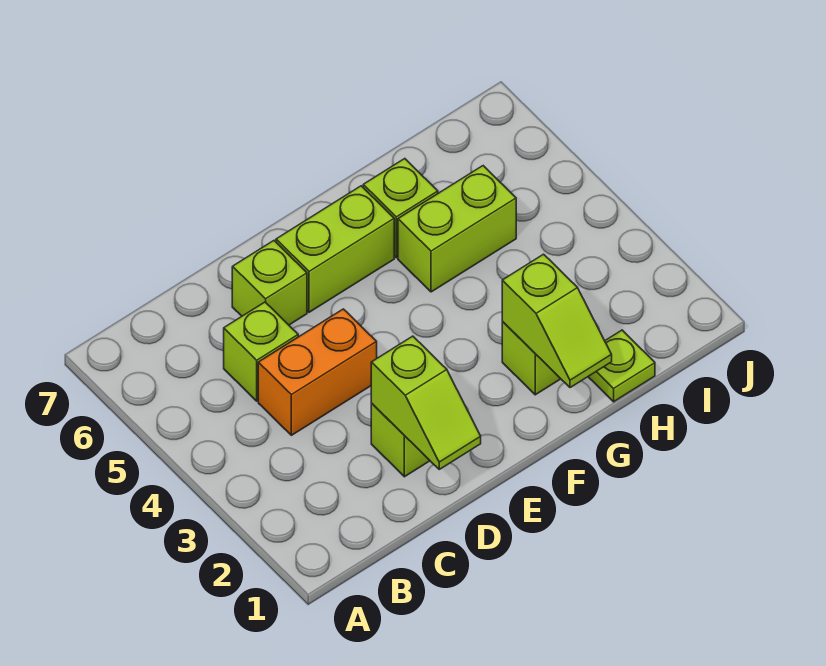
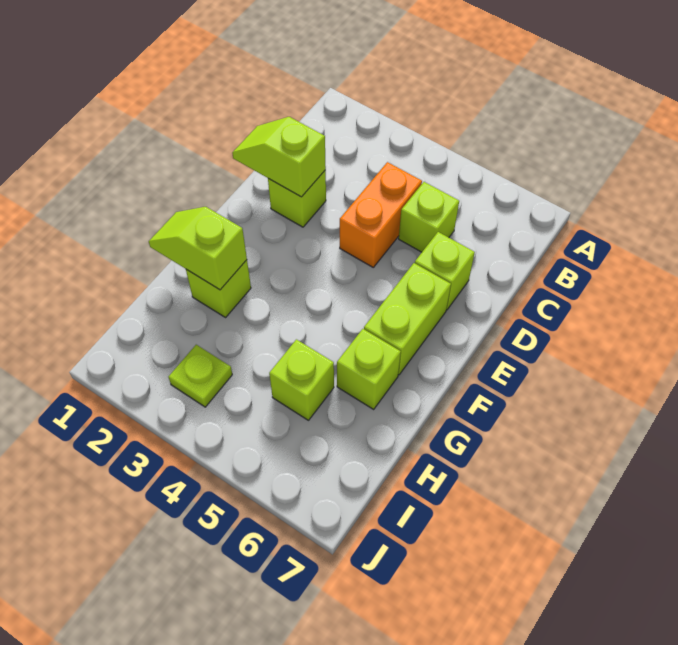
lime brick G5:H5 level 1 -> lime brick H5 level 1
lime plate H1 level 1 -> lime plate I3 level 1

